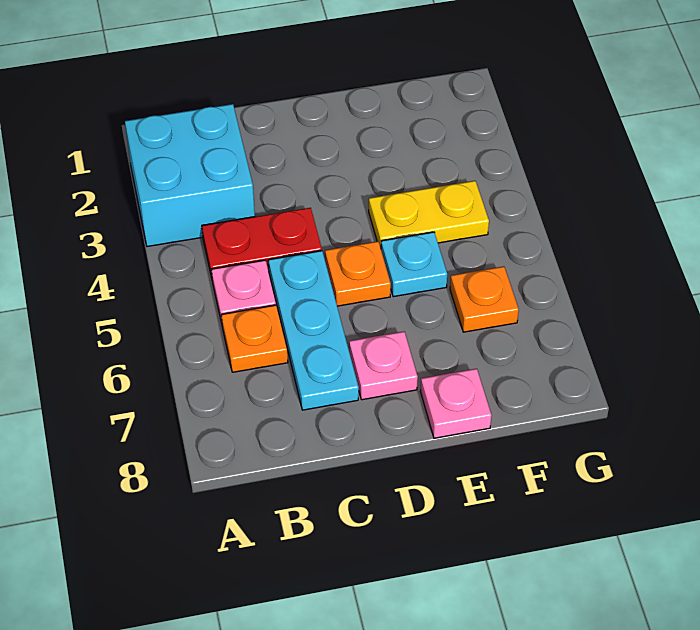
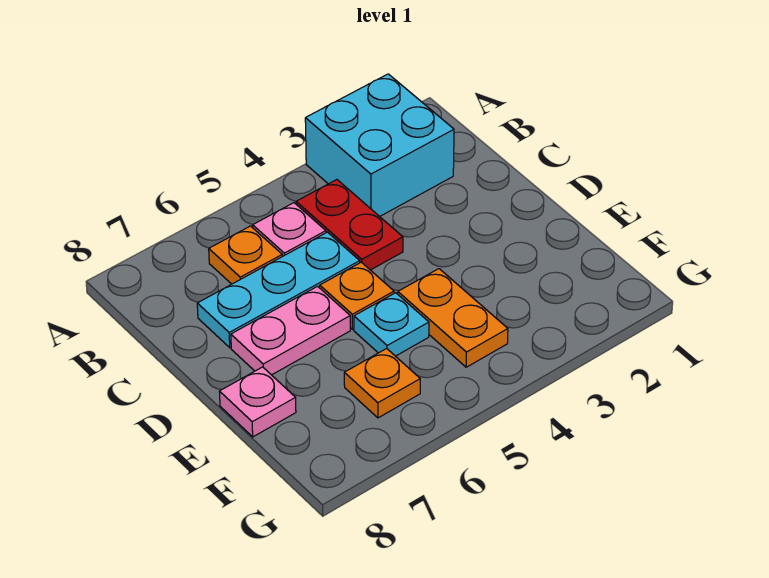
pink plate D7 level 1 -> pink plate D6:D7 level 1
yellow plate E4:F4 level 1 -> orange plate E4:F4 level 1

